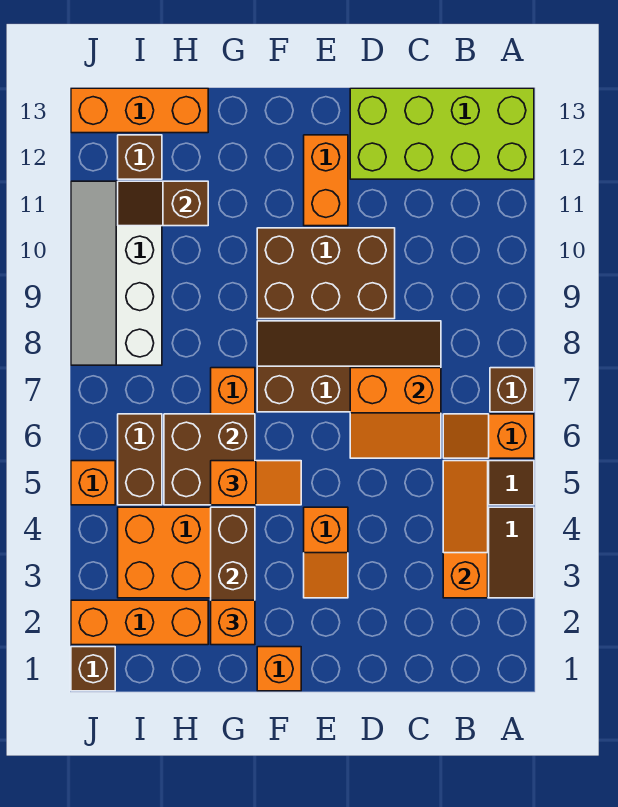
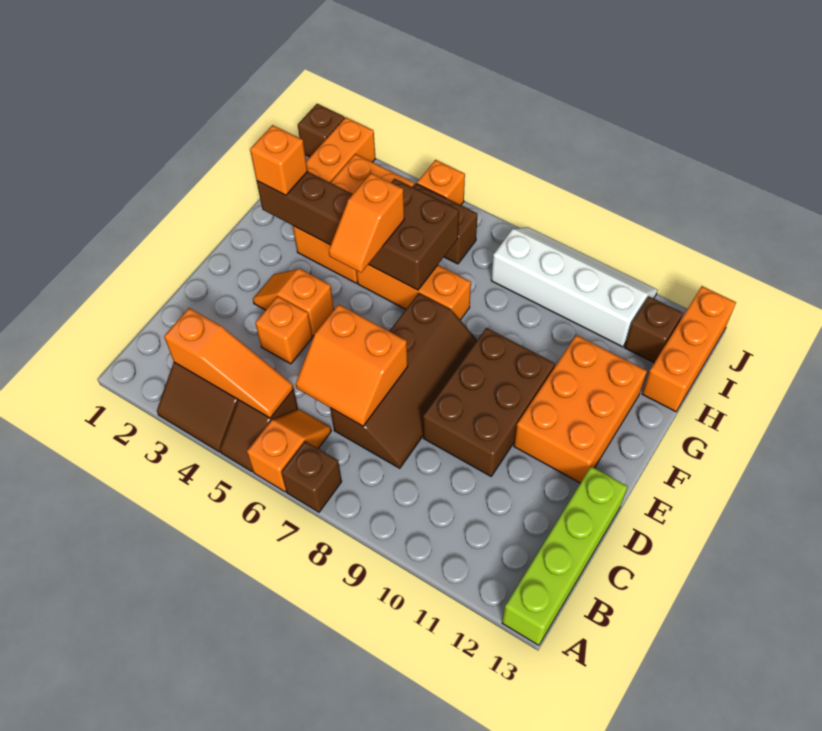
lime brick A12:D13 level 1 -> lime brick A13:D13 level 1
orange slope C6:D7 level 2 top 7 -> orange slope C6:D7 level 2 top D
orange brick E11:E12 level 1 -> orange brick E11:G12 level 1
orange brick F1 level 1 -> orange brick D4 level 1
brown slope H11:I11 level 2 top H -> none

